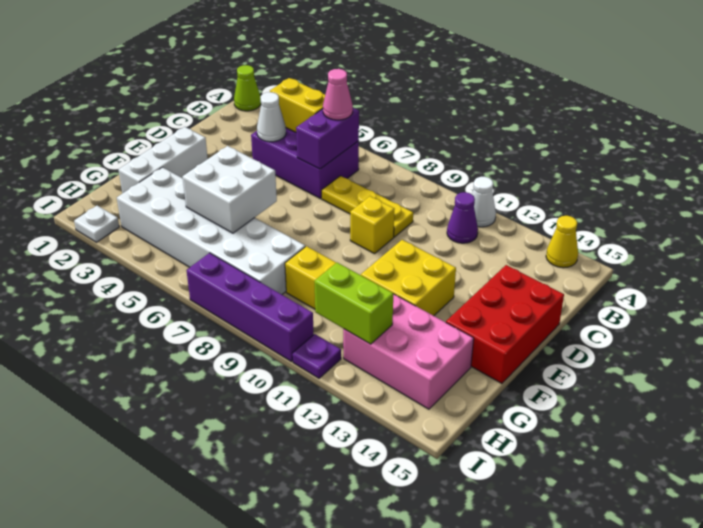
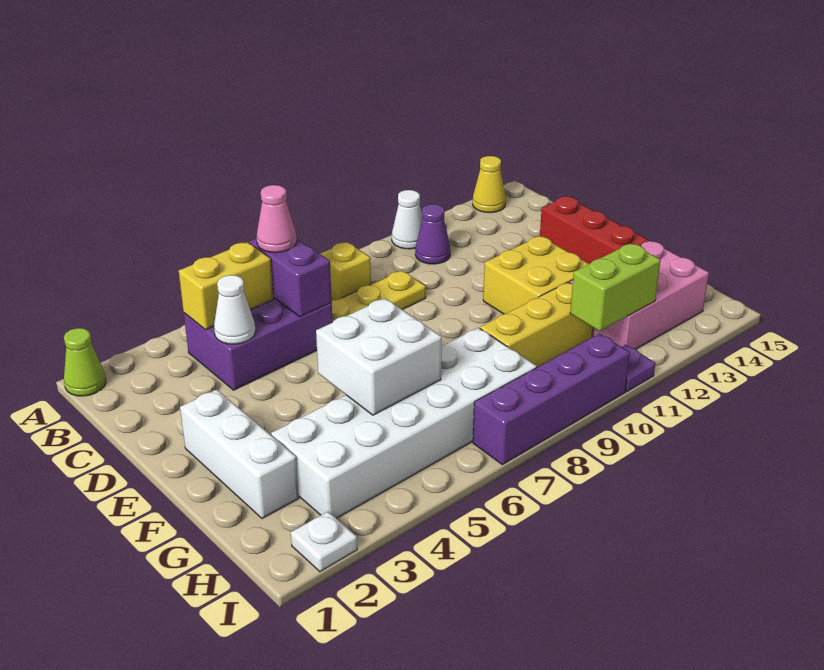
yellow brick D9 level 1 -> yellow brick B8 level 1
red brick D14:F15 level 1 -> red brick D14:F14 level 1

